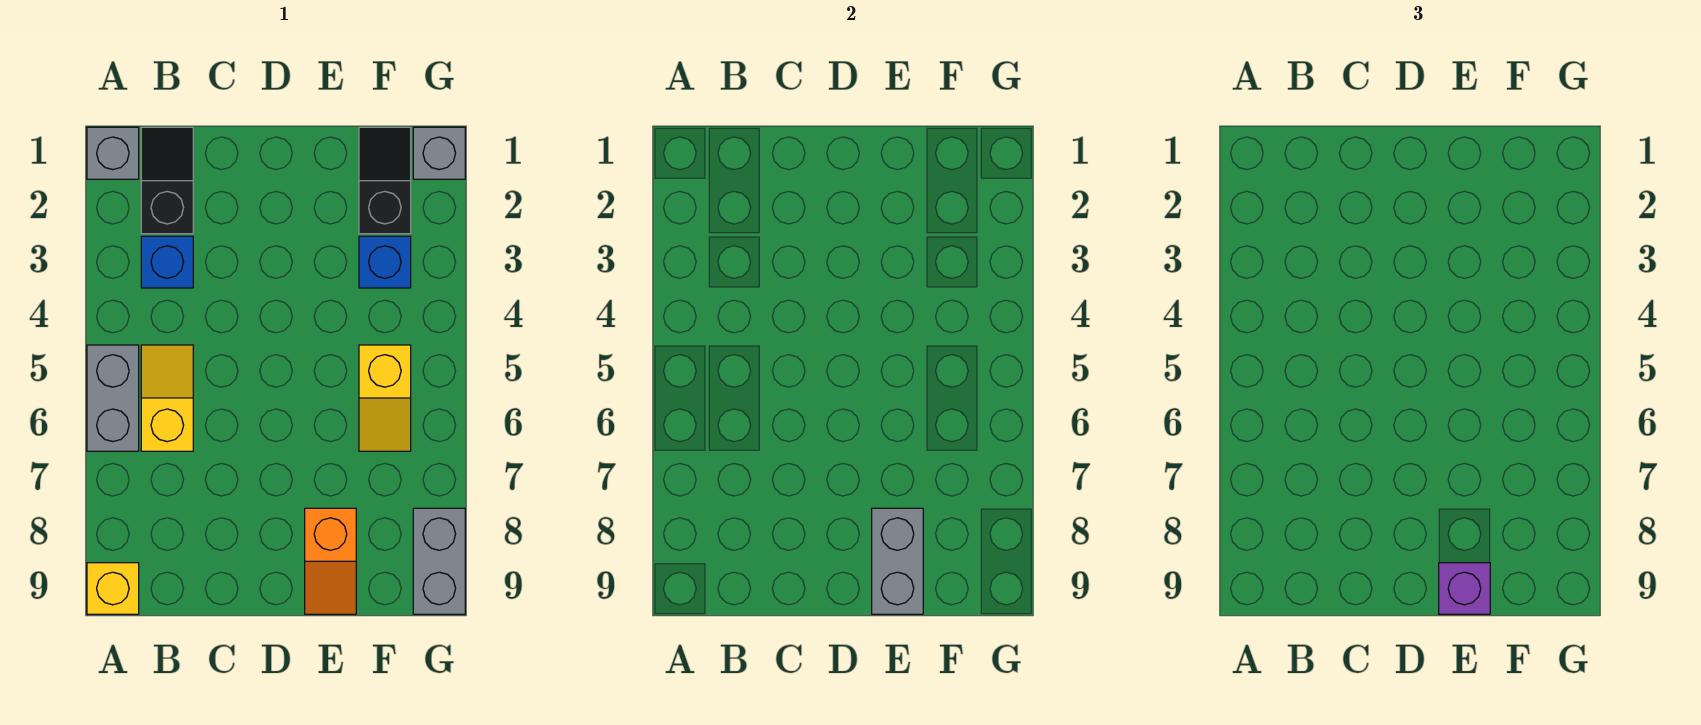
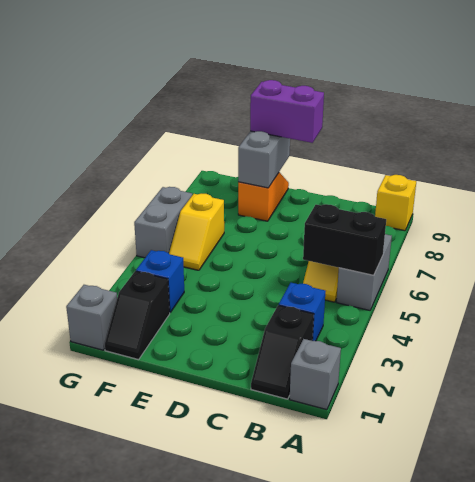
none -> black brick A5:B5 level 2
purple brick E9 level 3 -> purple brick D9:E9 level 3
yellow slope F5:F6 level 1 top 5 -> yellow slope F5:F6 level 1 top 6
grey brick G8:G9 level 1 -> grey brick G5:G6 level 1

